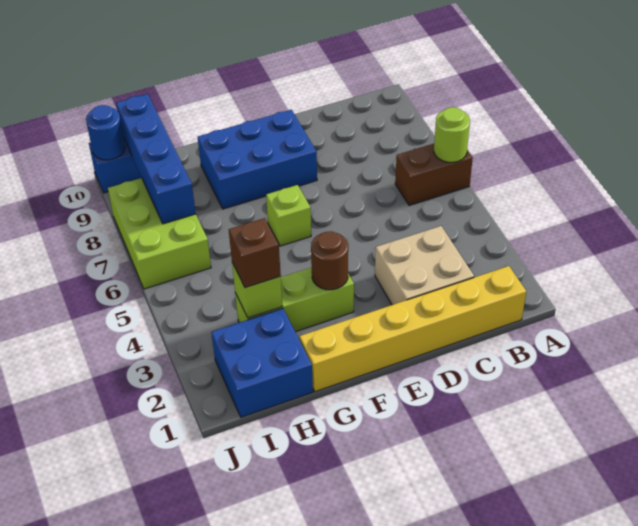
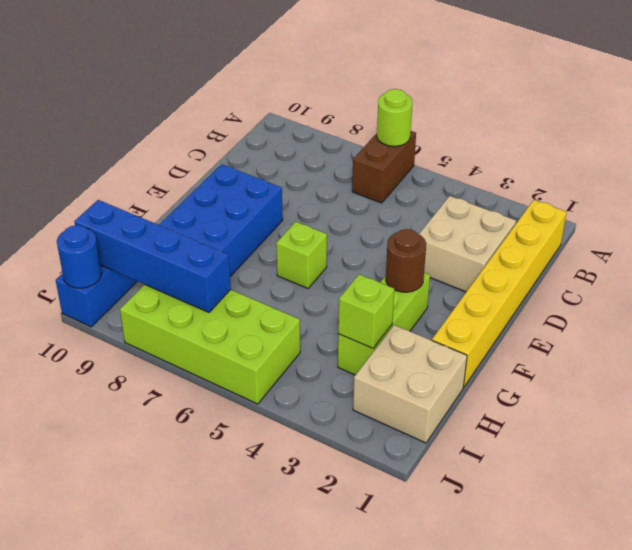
blue brick H1:I2 level 1 -> tan brick H1:I2 level 1
brown brick H3 level 3 -> none
lime brick I6:J8 level 1 -> lime brick I5:J8 level 1

